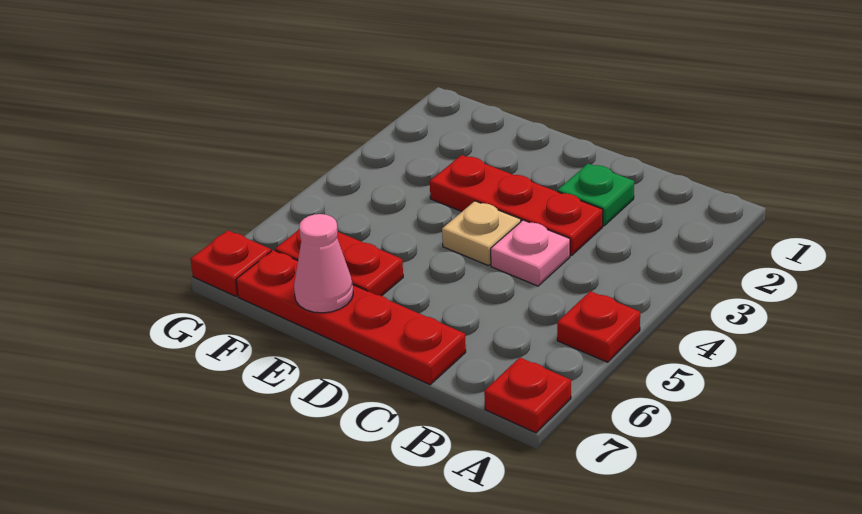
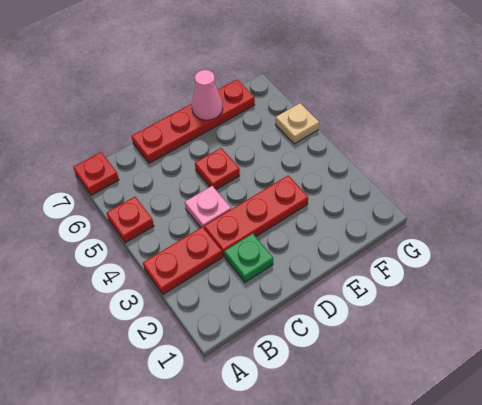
tan plate D4 level 1 -> tan plate G5 level 1
red plate E6:F6 level 1 -> red plate A3:B3 level 1
red plate G7 level 1 -> red plate D5 level 1

